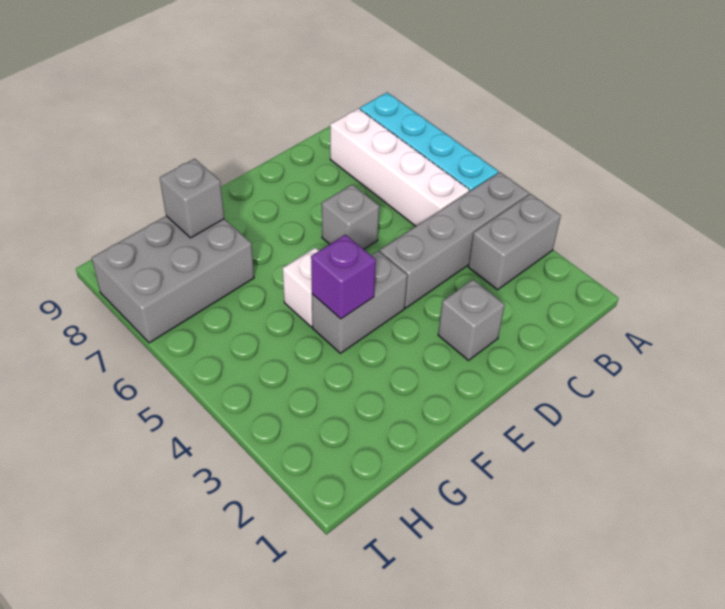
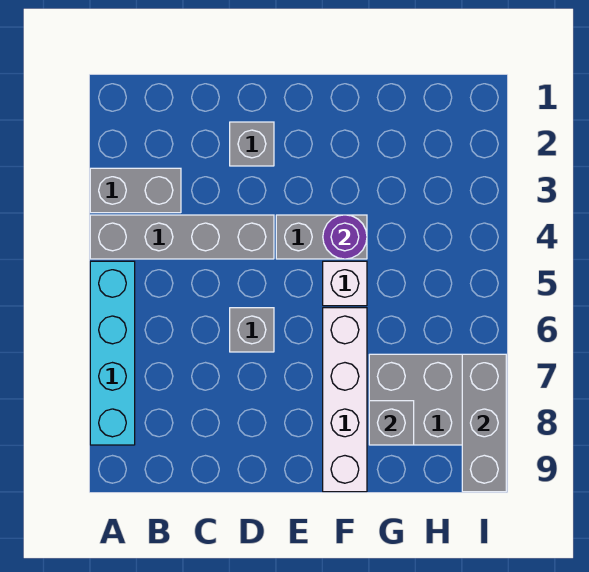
white brick B5:B8 level 1 -> white brick F6:F9 level 1
purple brick F4 level 2 -> purple round brick F4 level 2
none -> grey brick I7:I9 level 2

